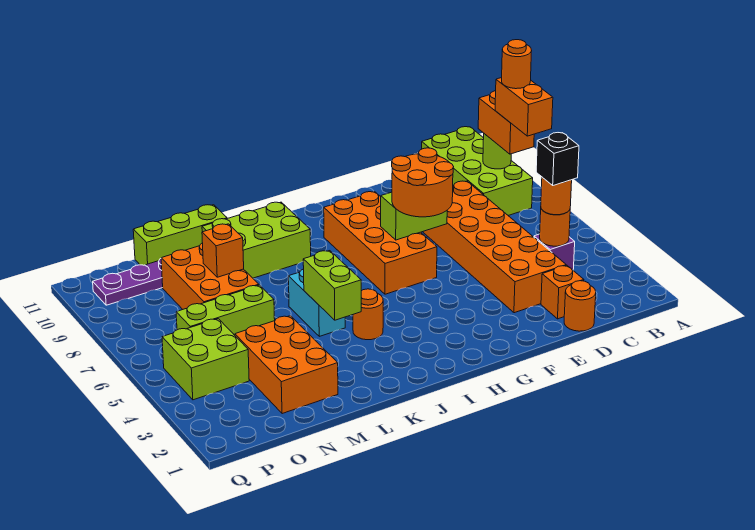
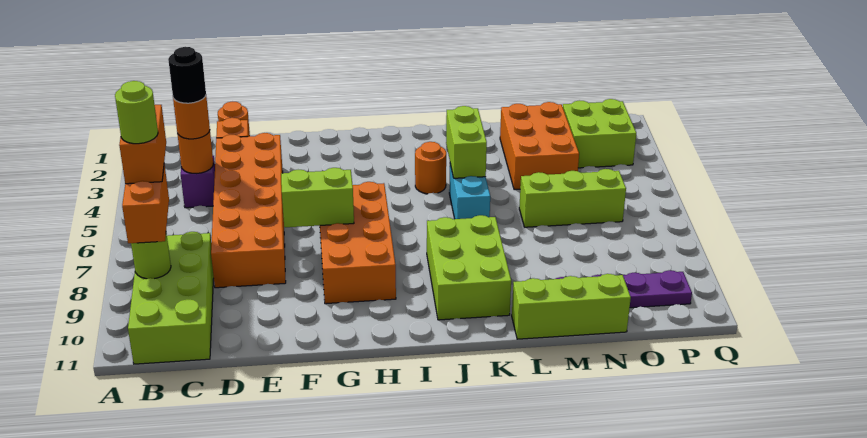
orange round brick B8 level 5 -> lime round brick B8 level 5
black brick C4 level 4 -> black round brick C4 level 4
orange round brick F6:G7 level 3 -> none
lime brick J9:L10 level 1 -> lime brick J8:K10 level 1
orange brick M7:N9 level 1 -> none
orange brick M8 level 2 -> none
lime brick O4:P5 level 1 -> lime brick O2:P3 level 1

